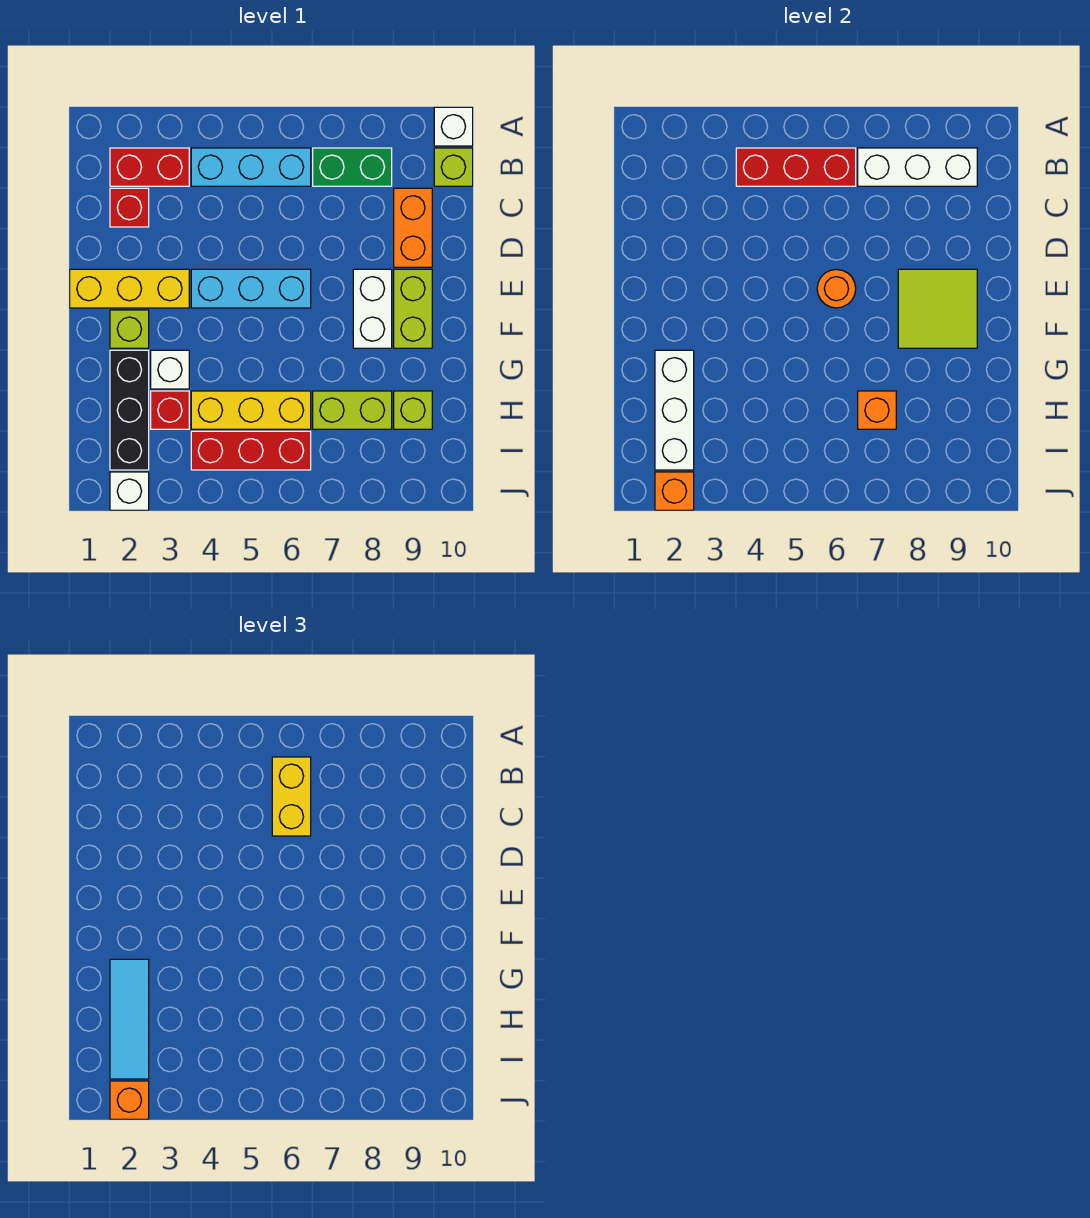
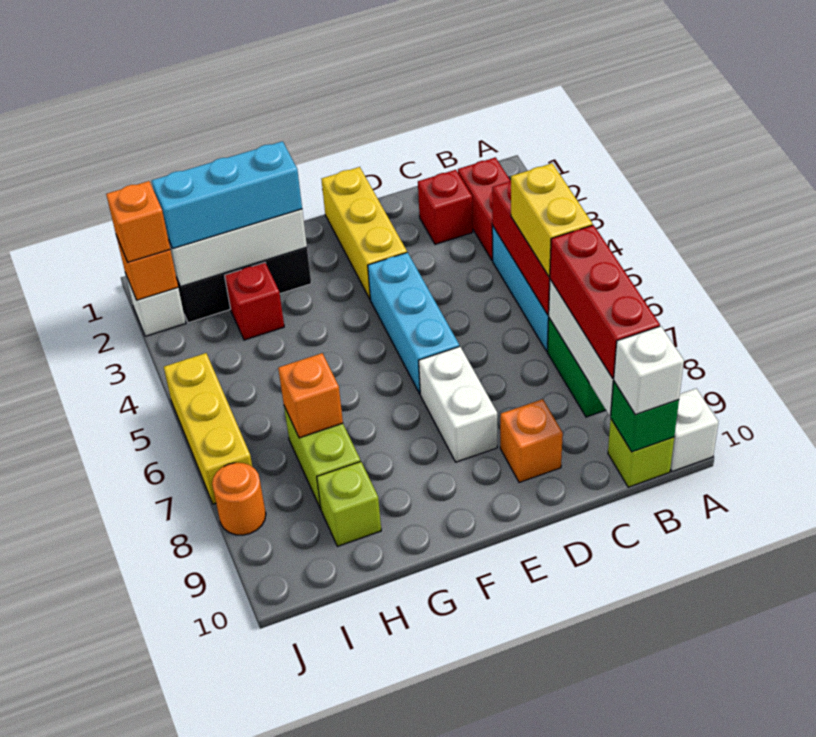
yellow brick B6:C6 level 3 -> yellow brick B5:B6 level 3
none -> green brick B10 level 2
orange brick C9:D9 level 1 -> orange brick D9 level 1
orange round brick E6 level 2 -> orange round brick J8 level 1
white brick E8:F8 level 1 -> white brick E7:E8 level 1
lime tile E8:F9 level 2 -> none
lime brick E9:F9 level 1 -> none
lime brick F2 level 1 -> none
cyan tile G2:I2 level 3 -> cyan brick G2:I2 level 3
white brick G3 level 1 -> white brick B10 level 3
yellow brick H4:H6 level 1 -> yellow brick J5:J7 level 1
red brick I4:I6 level 1 -> red brick B7:B9 level 3

